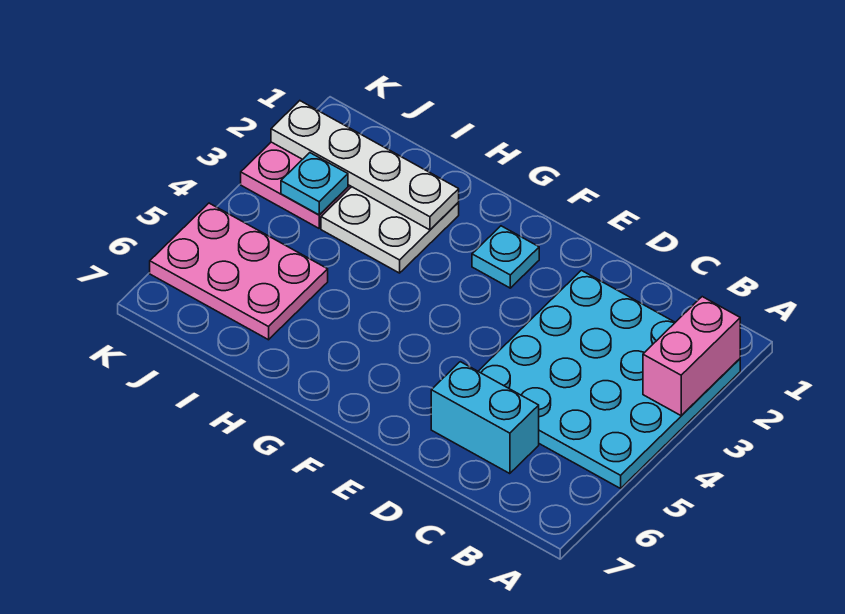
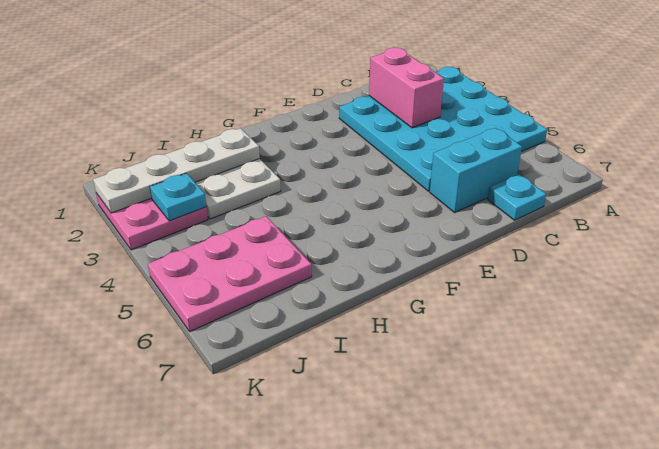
pink brick A2:A3 level 2 -> pink brick C2:C3 level 2
cyan plate F2 level 1 -> cyan plate C7 level 1

